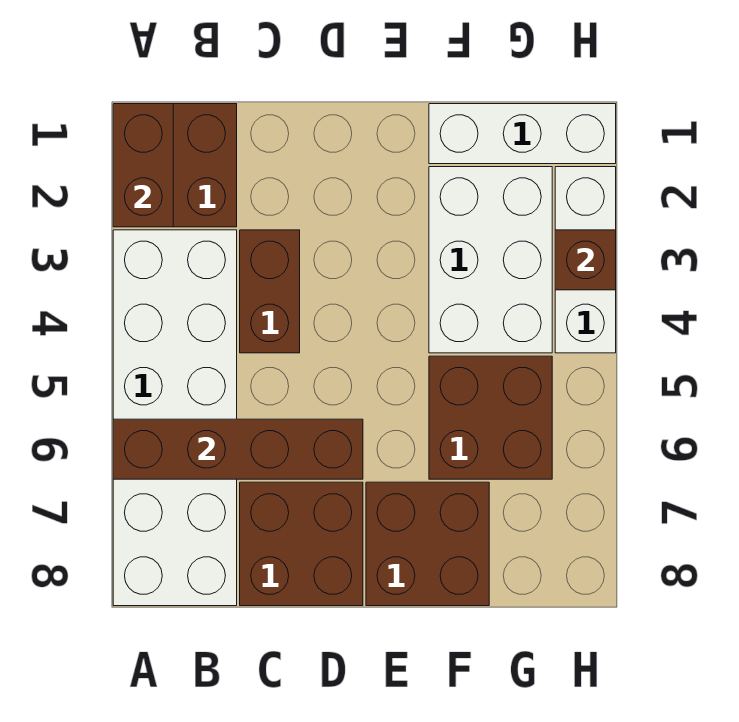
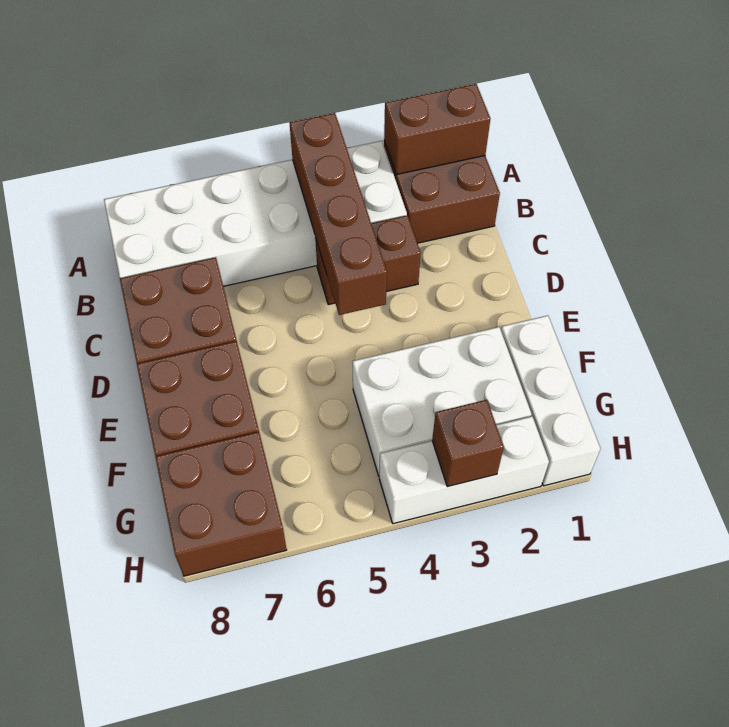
brown brick A6:D6 level 2 -> brown brick A4:D4 level 2
brown brick F5:G6 level 1 -> brown brick G7:H8 level 1

